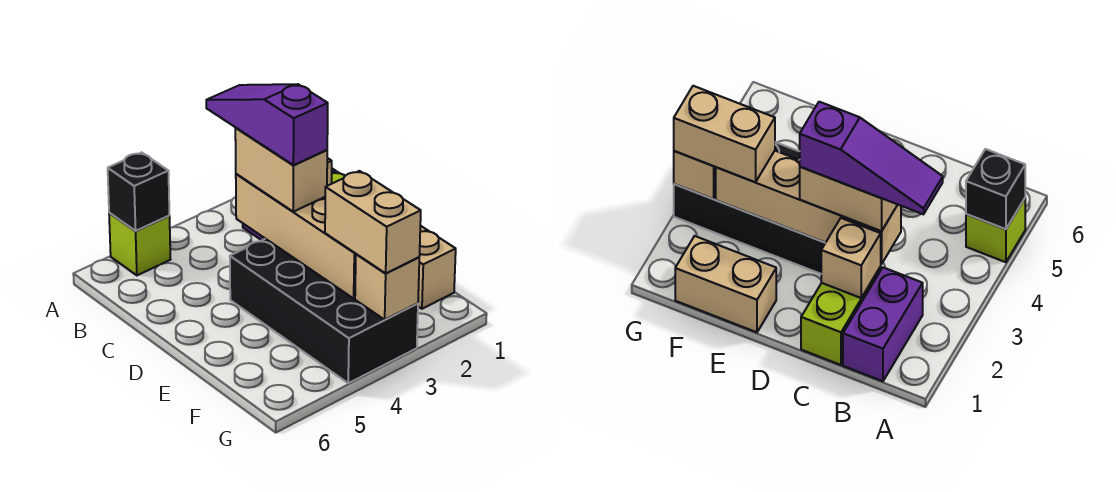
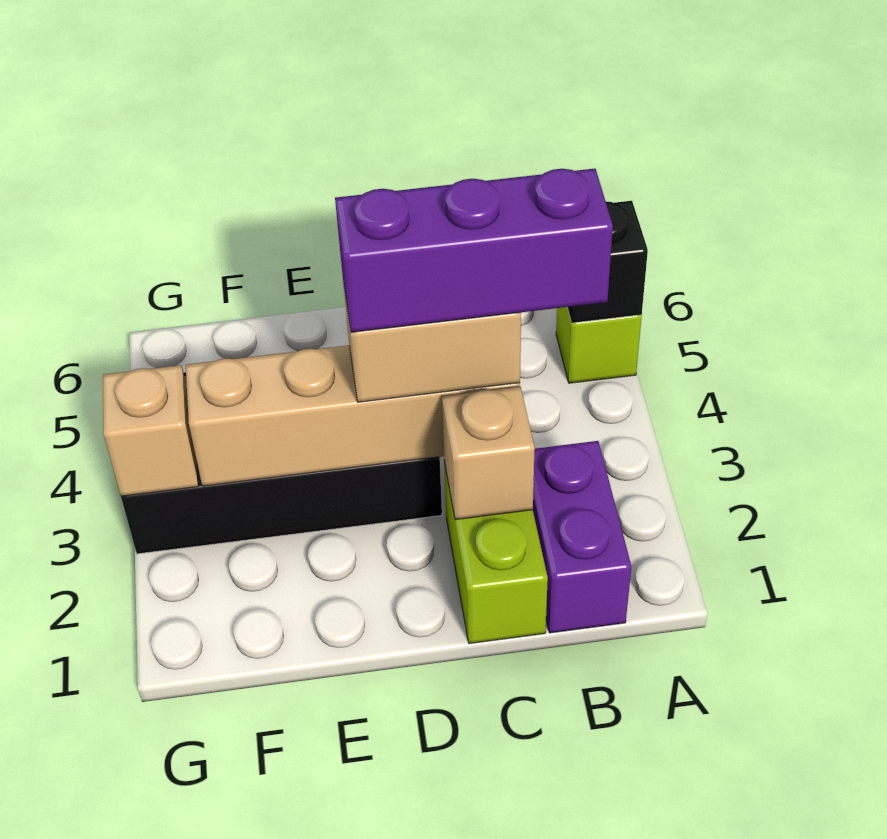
purple slope B3:D3 level 4 top D -> purple brick B3:D3 level 4
tan brick E1:F1 level 1 -> none
tan brick F3:G3 level 3 -> none

